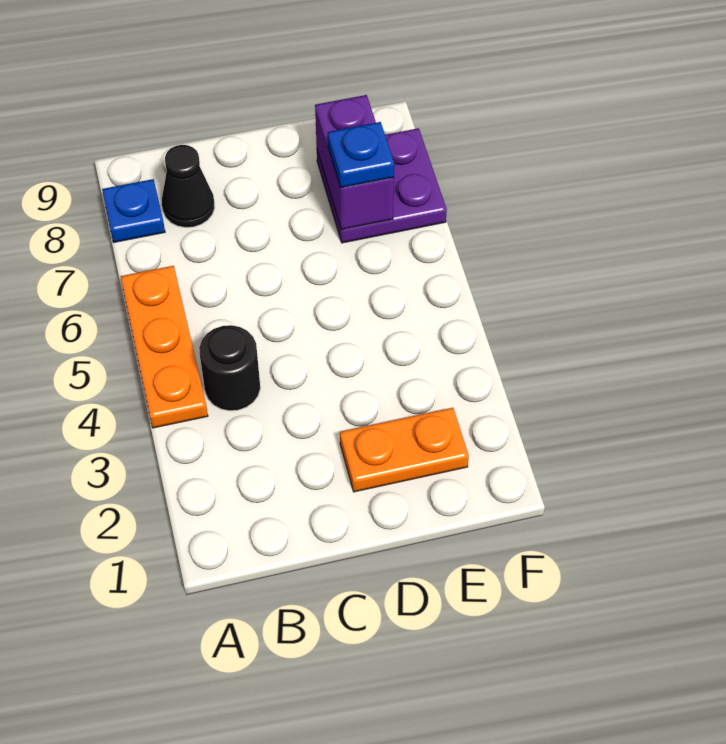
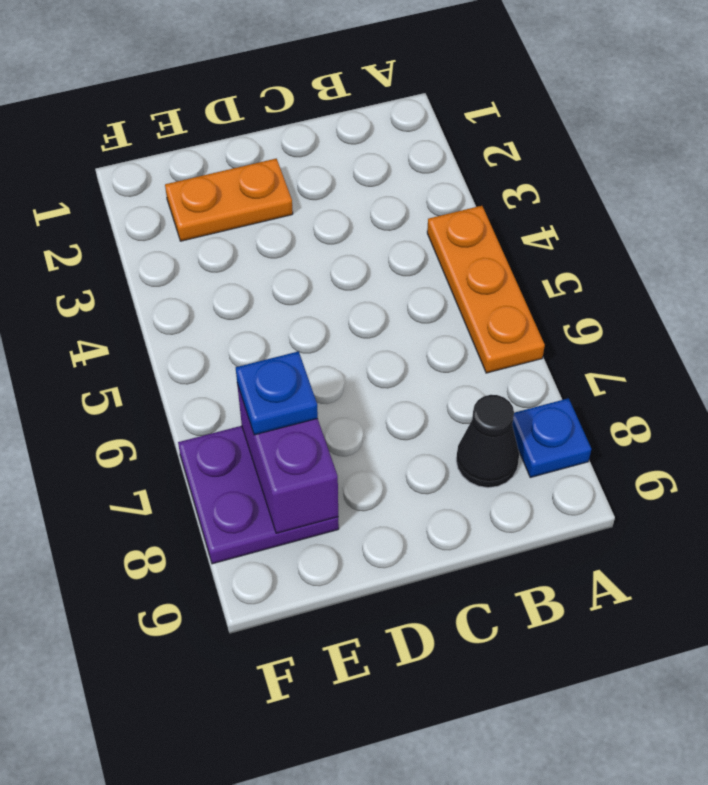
black round brick B4 level 1 -> none

